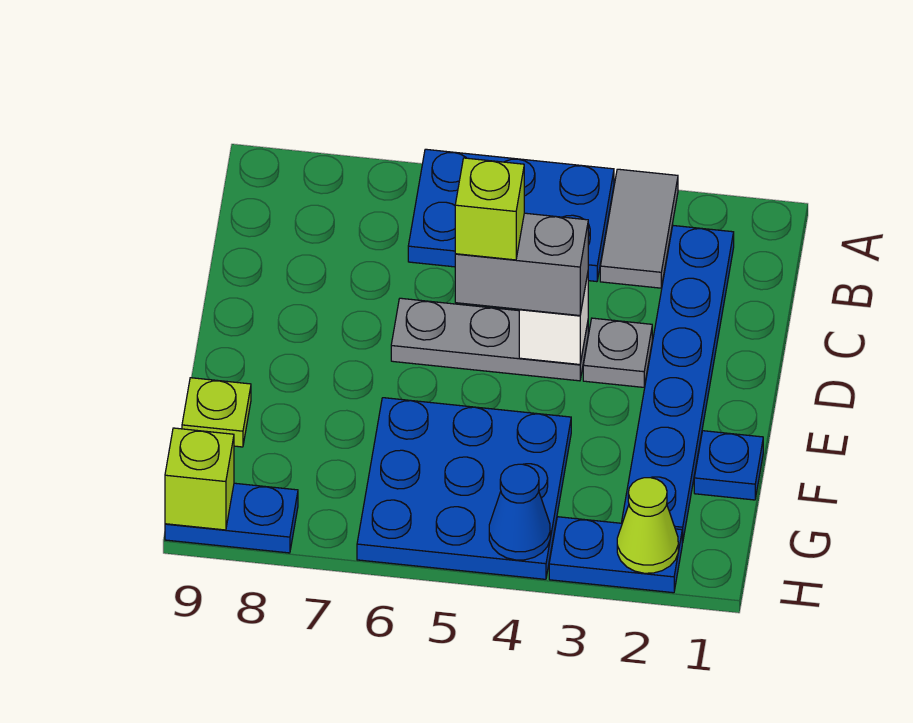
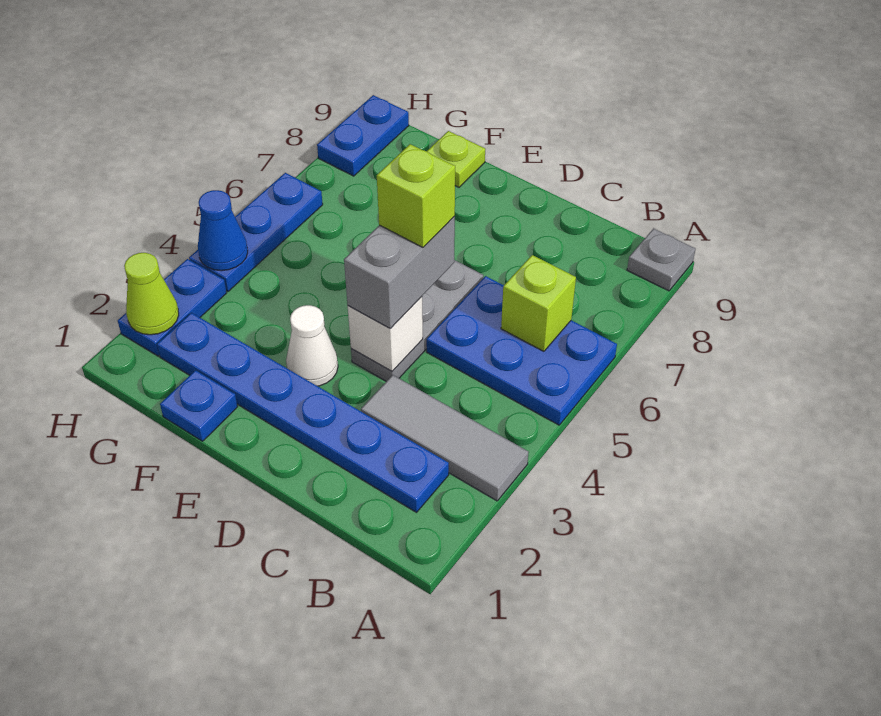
grey tile A3:B3 level 1 -> grey tile A3:C3 level 1
blue plate A4:B6 level 1 -> blue plate A5:C6 level 1
grey plate D3 level 1 -> grey plate A9 level 1
none -> white cone E3 level 1
blue plate F4:H6 level 1 -> blue plate H4:H6 level 1
lime brick H9 level 2 -> lime brick B6 level 2

